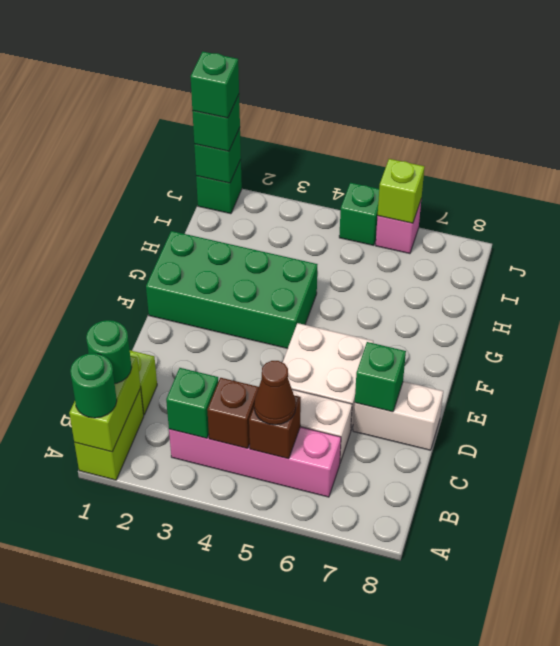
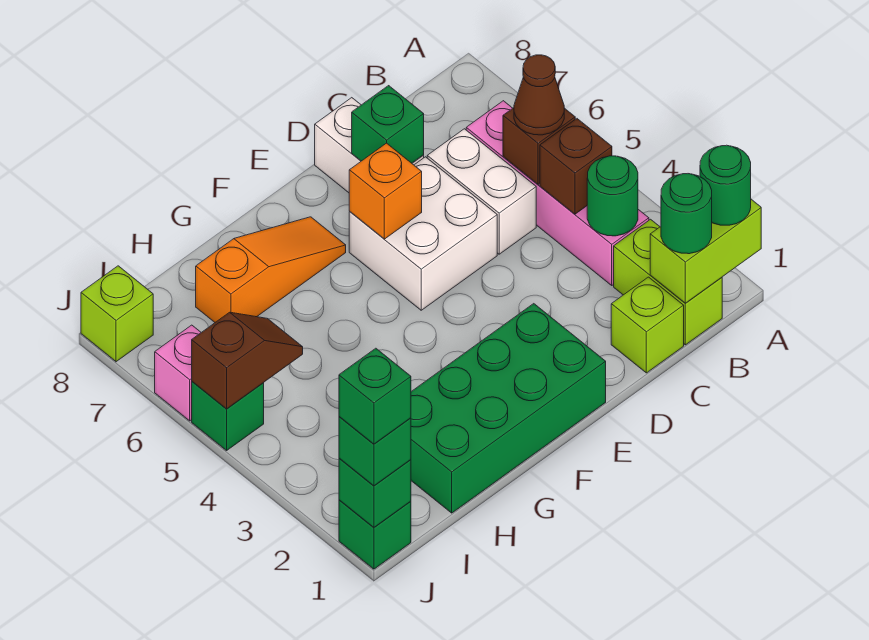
lime brick A1:B1 level 1 -> lime brick B1:B2 level 1
green brick B3 level 2 -> green round brick B3 level 2
none -> orange brick E6 level 2
green brick F1:G4 level 1 -> green brick E1:H2 level 1
none -> orange slope F7:H7 level 1 top H
none -> brown slope I5:J5 level 2 top J
lime brick J6 level 2 -> lime brick J8 level 1

